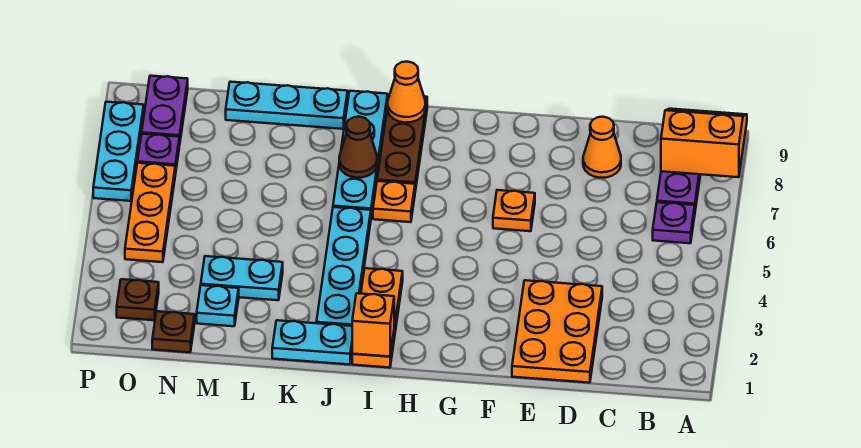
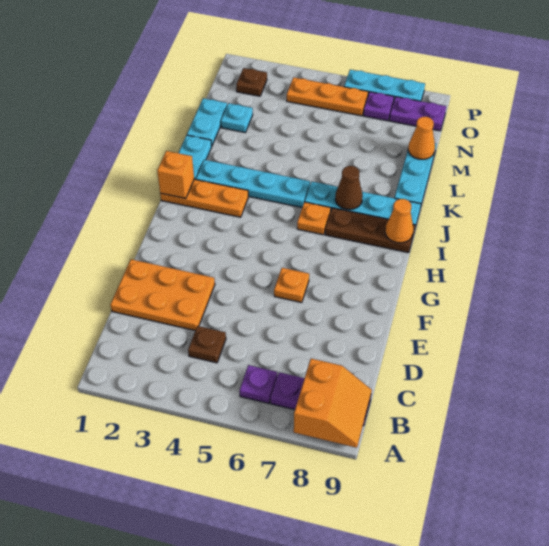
orange cone D8 level 1 -> orange cone M9 level 2
cyan plate L3:M3 level 1 -> cyan plate L1:M1 level 1
brown plate N1 level 1 -> brown plate C4 level 1

